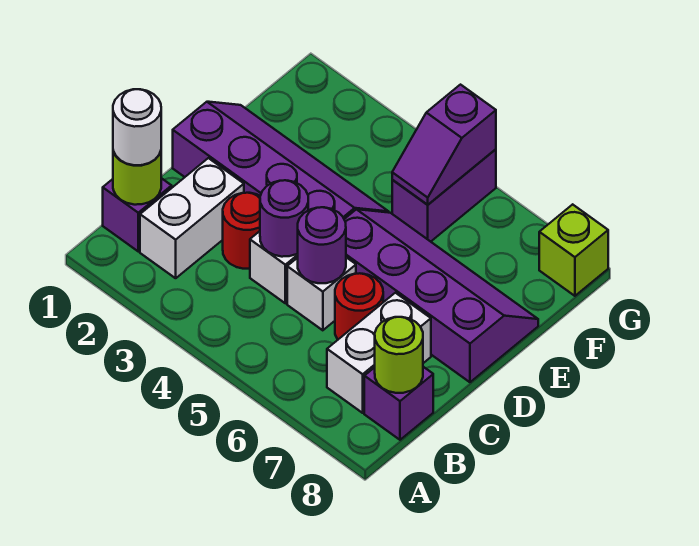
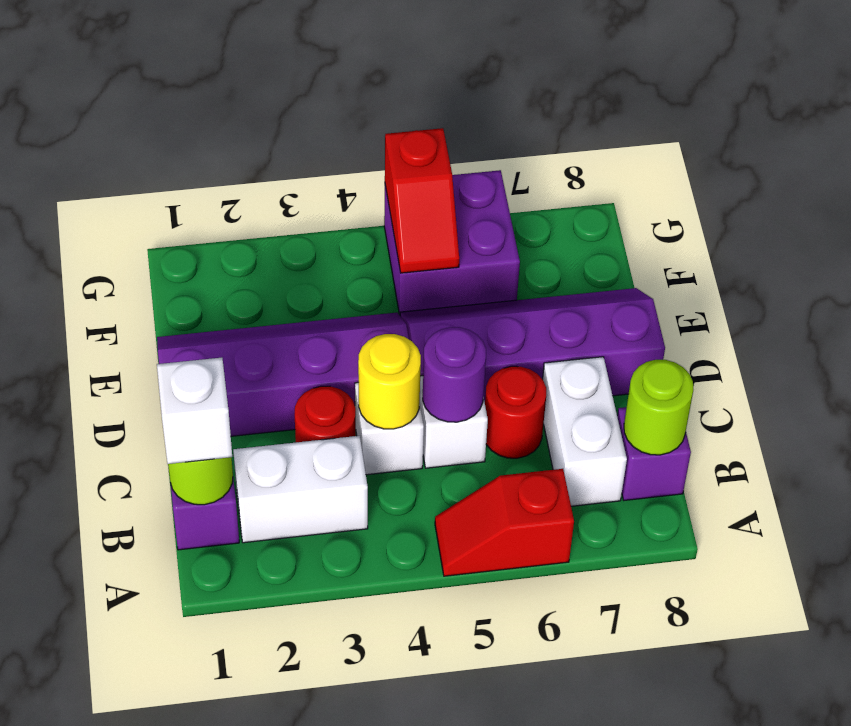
none -> red slope A5:A6 level 1 top 6
white round brick B1 level 3 -> white brick B1 level 3
white brick B2:C2 level 1 -> white brick B2:B3 level 1
purple round brick C4 level 2 -> yellow round brick C4 level 2
purple brick F5:G5 level 1 -> purple brick F5:G6 level 1
purple slope F5:G5 level 2 top G -> red slope F5:G5 level 2 top G
lime brick G8 level 1 -> none

